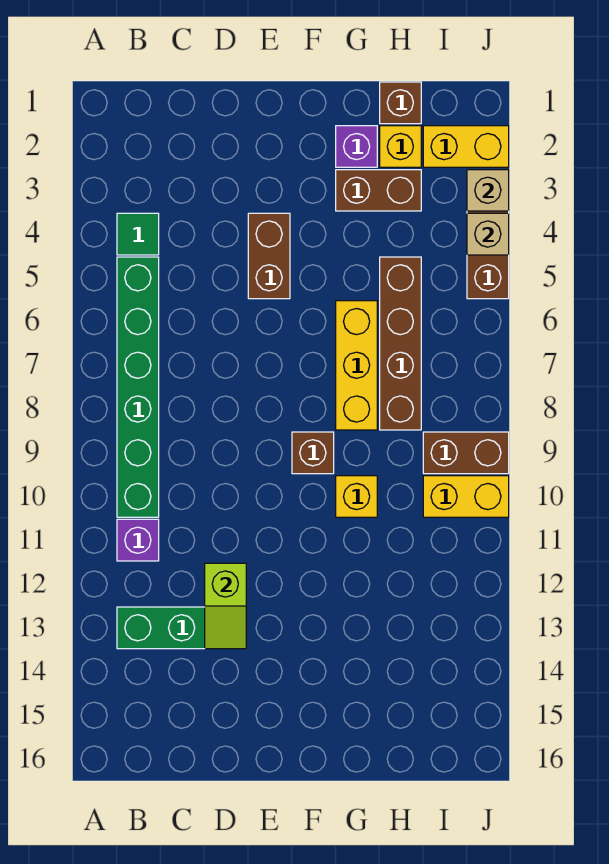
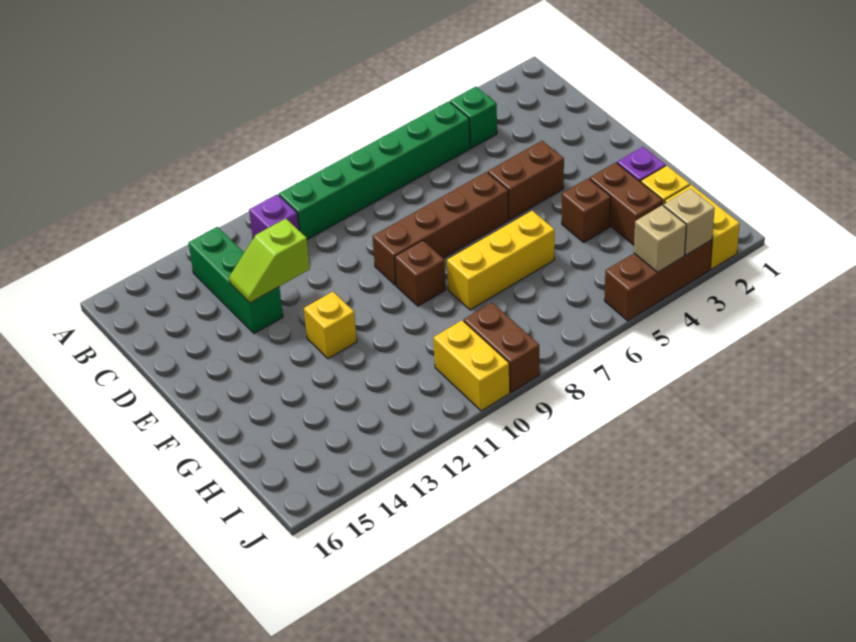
green tile B4 level 1 -> green brick B4 level 1
yellow brick G10 level 1 -> yellow brick F12 level 1
brown brick H1 level 1 -> brown brick G4 level 1
brown brick H5:H8 level 1 -> brown brick E6:E9 level 1

